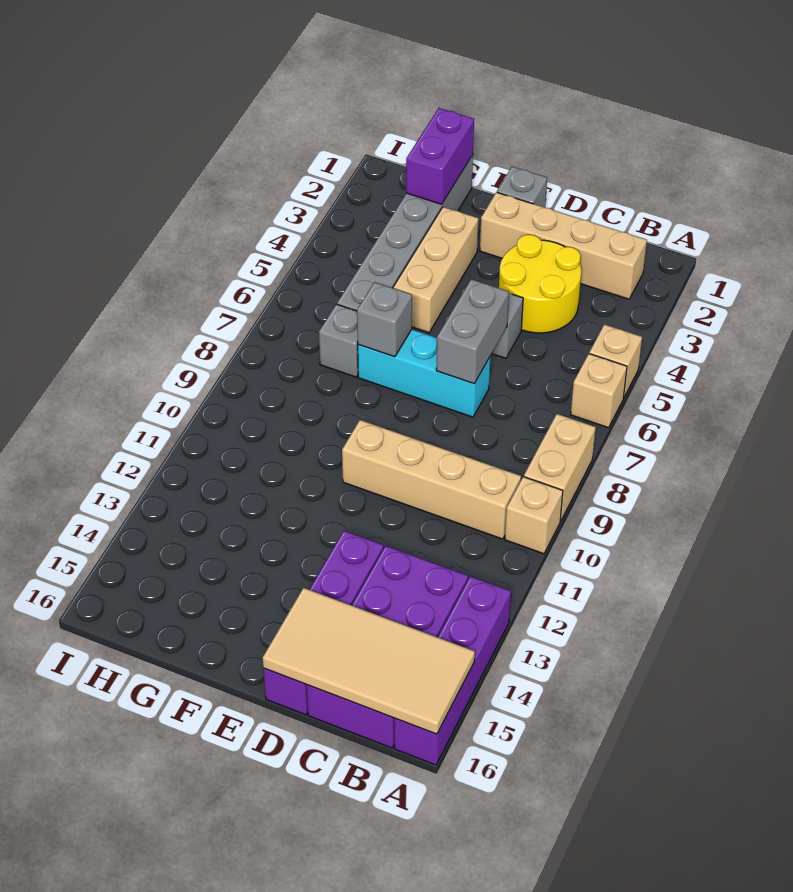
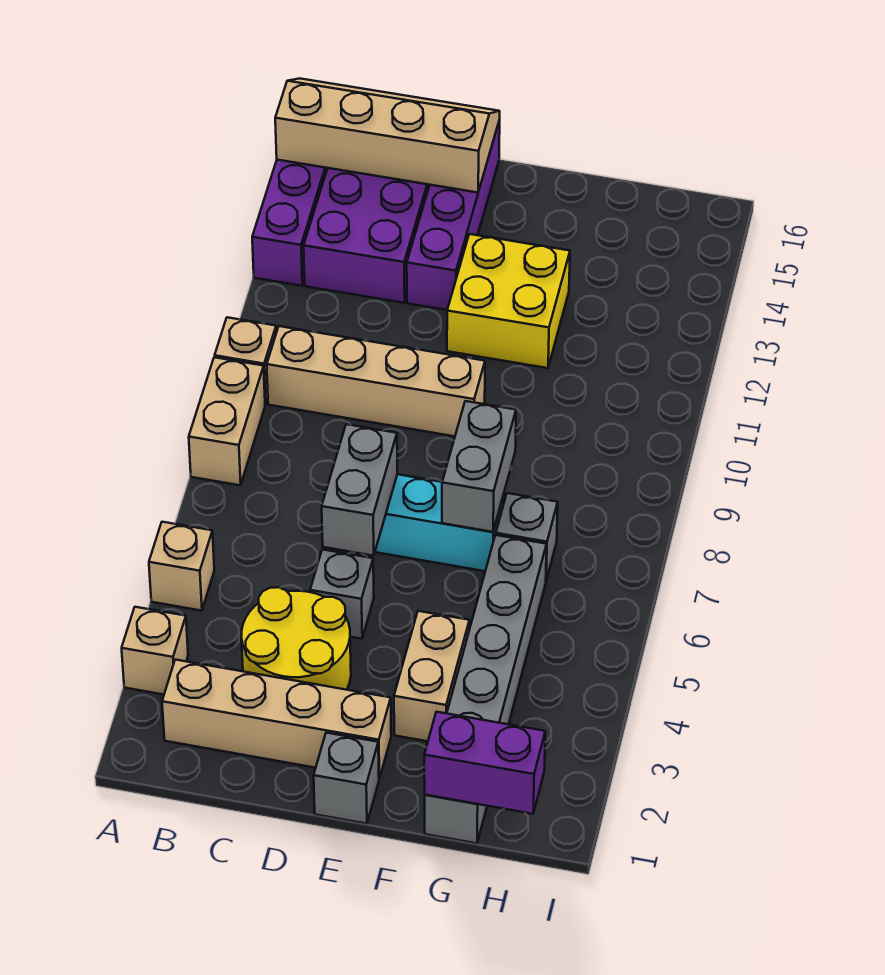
tan brick A6 level 1 -> tan brick A3 level 1
tan tile A15:D16 level 2 -> tan slope A15:D16 level 2 top 15
none -> yellow brick E12:F13 level 1
tan brick F3:F5 level 1 -> tan brick F3:F4 level 1
grey brick F7 level 2 -> grey brick F7:F8 level 2
purple brick G1:G2 level 2 -> purple brick G1:H1 level 2

